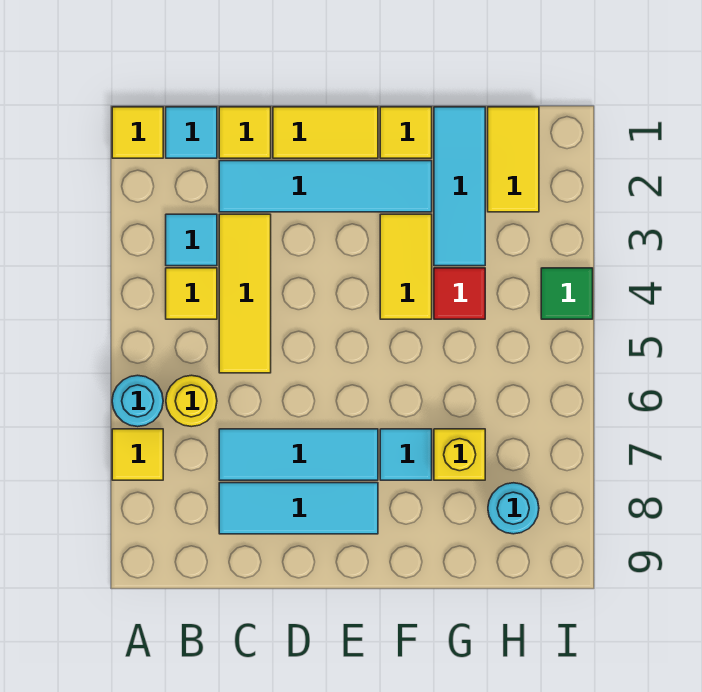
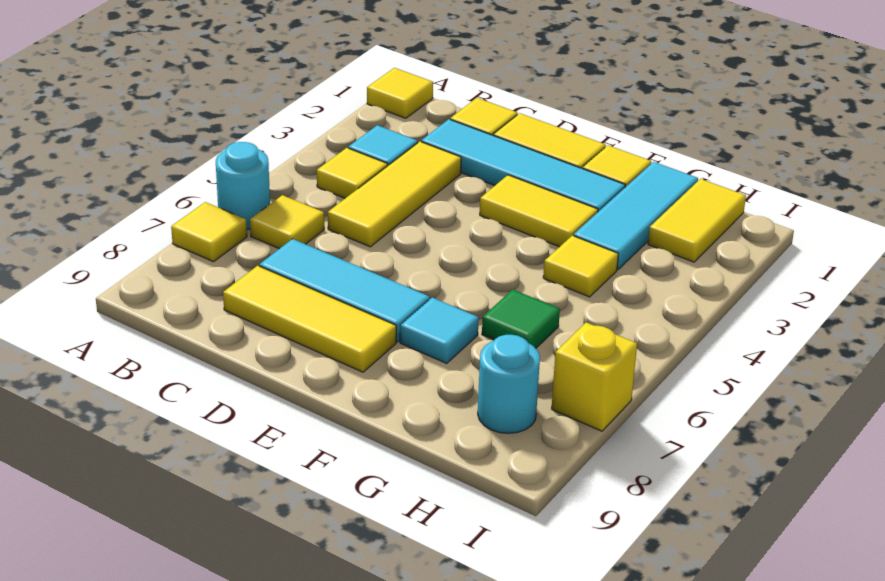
cyan tile B1 level 1 -> none
yellow round brick B6 level 1 -> yellow tile B6 level 1
cyan tile C8:E8 level 1 -> yellow tile C8:E8 level 1
yellow tile F3:F4 level 1 -> yellow tile E3:F3 level 1
red tile G4 level 1 -> yellow tile G4 level 1
yellow brick G7 level 1 -> yellow brick I7 level 1
green tile I4 level 1 -> green tile G6 level 1

